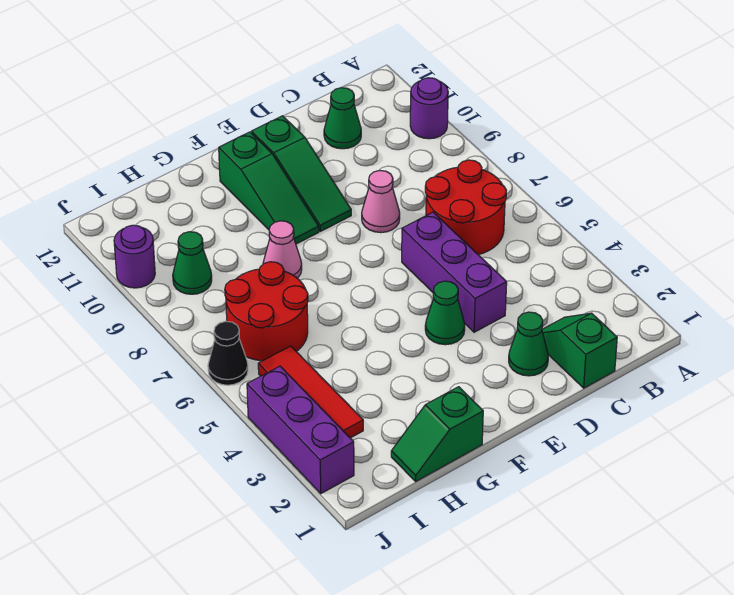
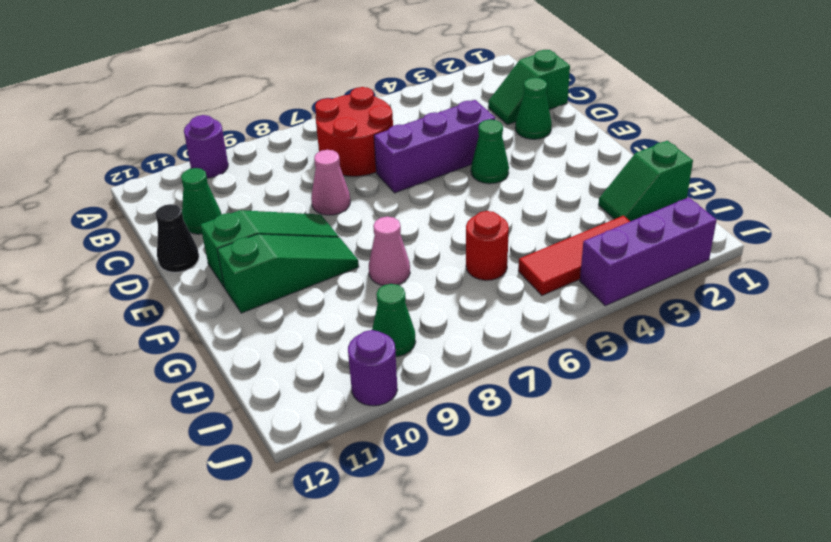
green slope G1:H1 level 1 top G -> green slope H1:H2 level 1 top 1
red round brick H6:I7 level 1 -> red round brick H6 level 1
black cone J6 level 1 -> black cone D12 level 1

